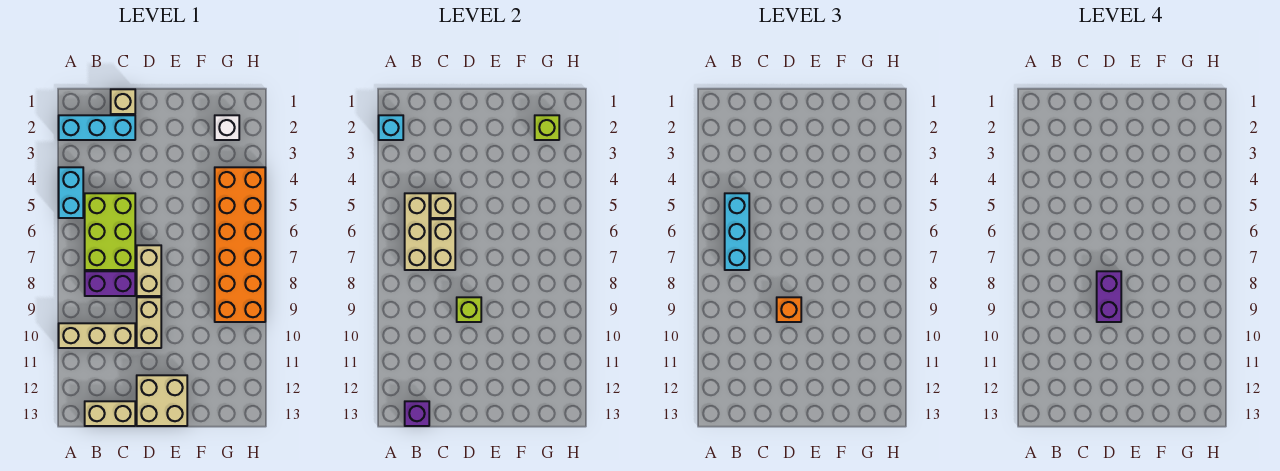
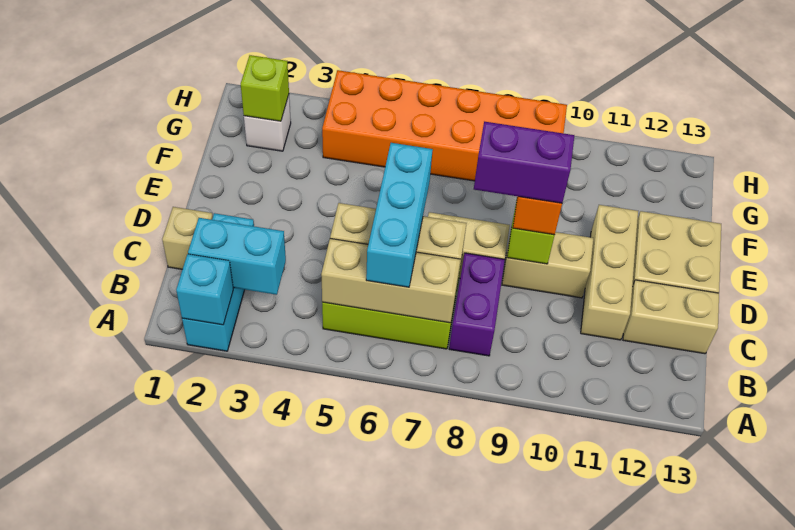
cyan brick A4:A5 level 1 -> cyan brick B2:B3 level 2
tan brick A10:C10 level 1 -> tan brick C11:E11 level 1
cyan brick B5:B7 level 3 -> cyan brick B6:D6 level 3
tan brick B13:C13 level 1 -> tan brick C12:C13 level 1
purple brick B13 level 2 -> none

